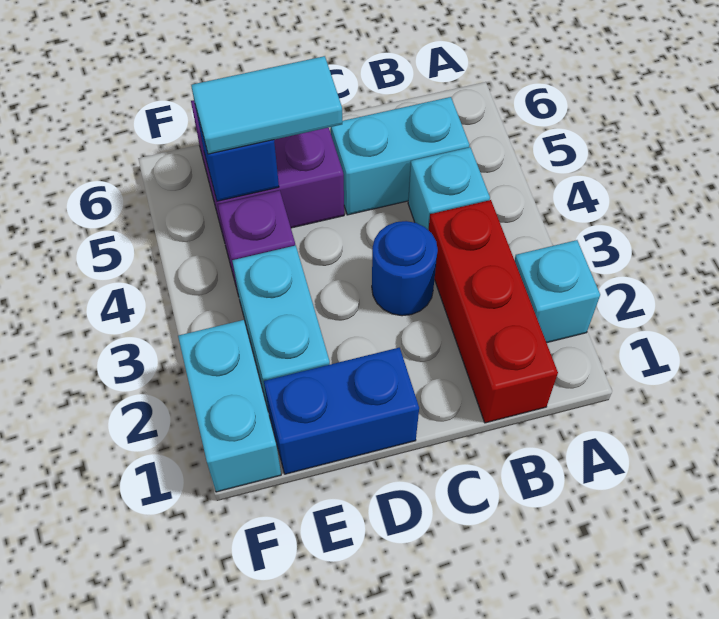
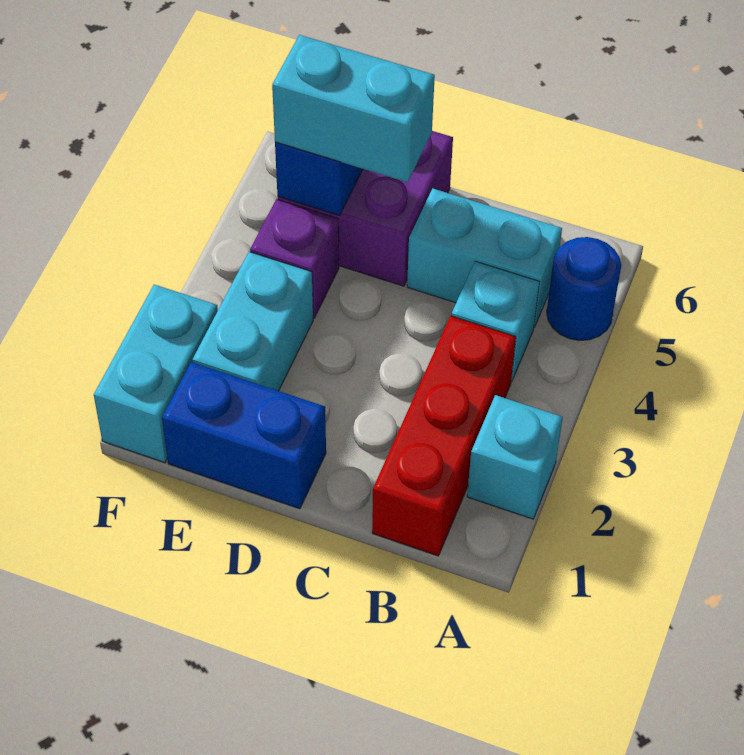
blue round brick C3 level 1 -> blue round brick A5 level 1
cyan tile D5:E5 level 3 -> cyan brick D5:E5 level 3

